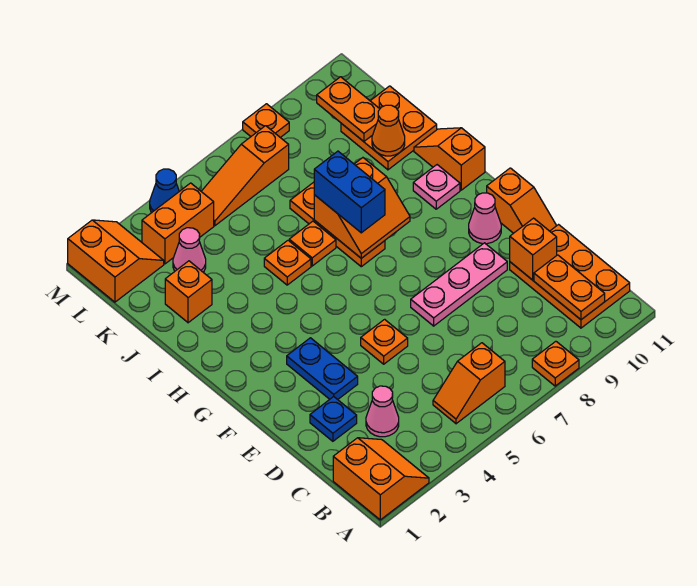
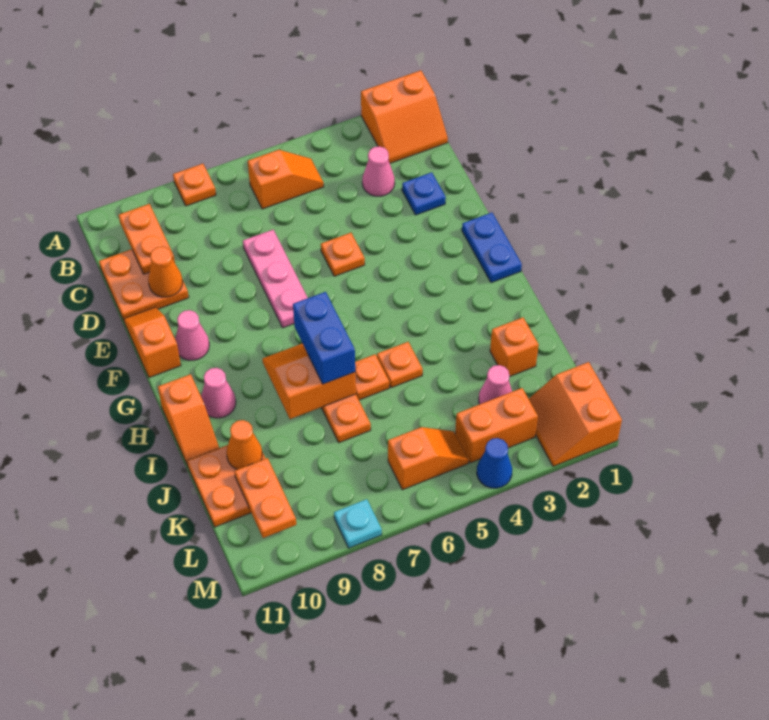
orange slope A1:B2 level 1 top 1 -> orange slope A1:B2 level 1 top A
orange plate B10:D11 level 1 -> orange plate C10:D11 level 1
orange brick D10 level 2 -> orange cone D10 level 2
blue plate E3:F3 level 1 -> blue plate F1:G1 level 1
pink plate E7:E9 level 1 -> pink plate D7:F7 level 1
pink plate H10 level 1 -> pink cone H10 level 1
orange slope L5:L7 level 1 top 7 -> orange slope L5:L6 level 1 top 6
orange plate M8 level 1 -> cyan plate M8 level 1

